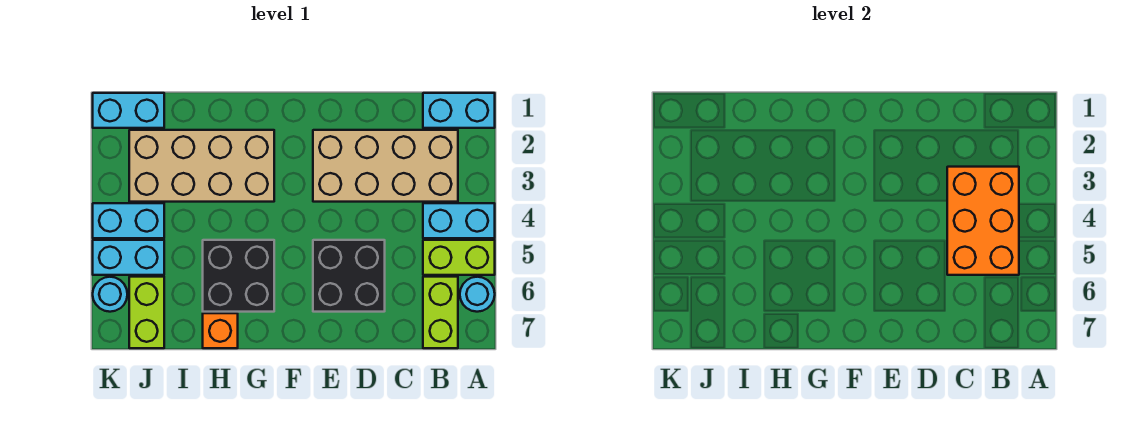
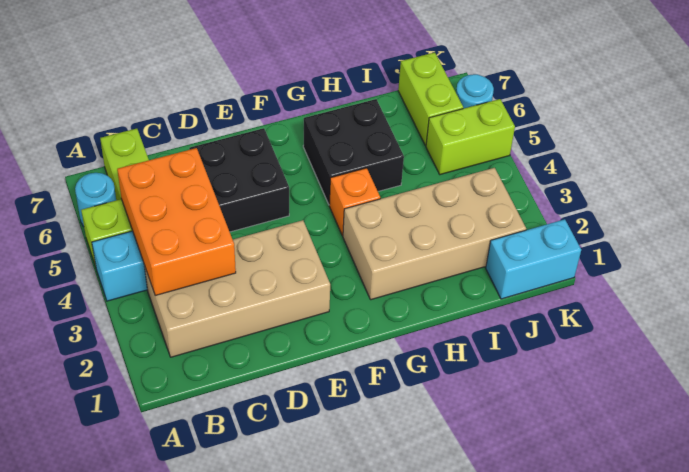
cyan brick A1:B1 level 1 -> none
orange brick H7 level 1 -> orange brick G4 level 1
cyan brick J4:K4 level 1 -> none
cyan brick J5:K5 level 1 -> lime brick J5:K5 level 1

